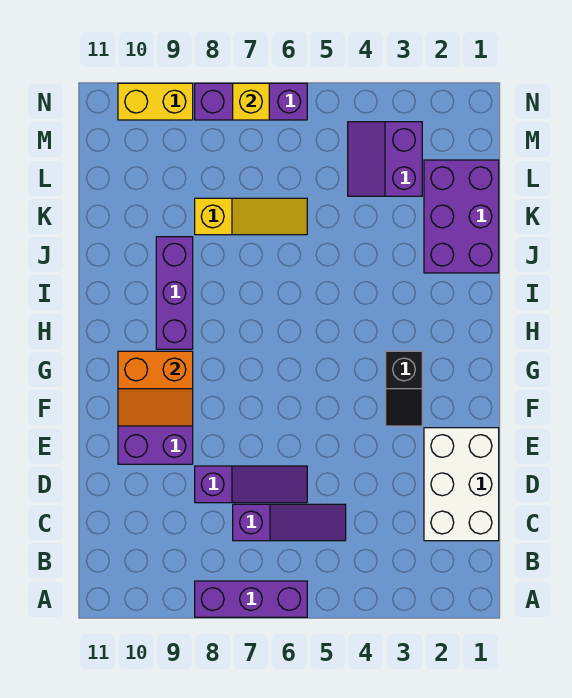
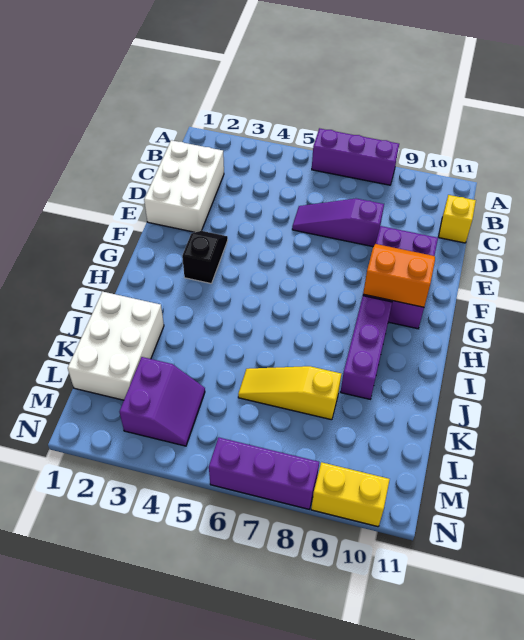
purple slope C5:C7 level 1 top 7 -> none
purple brick J1:L2 level 1 -> white brick J1:L2 level 1
yellow brick N7 level 2 -> yellow brick C11 level 1

